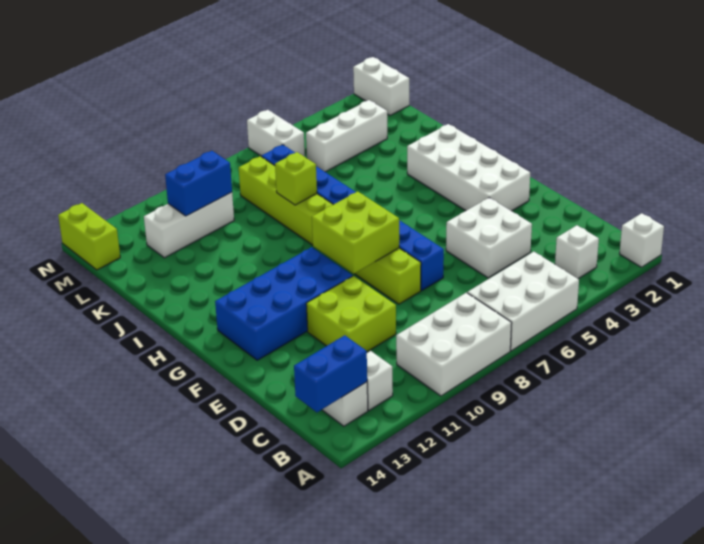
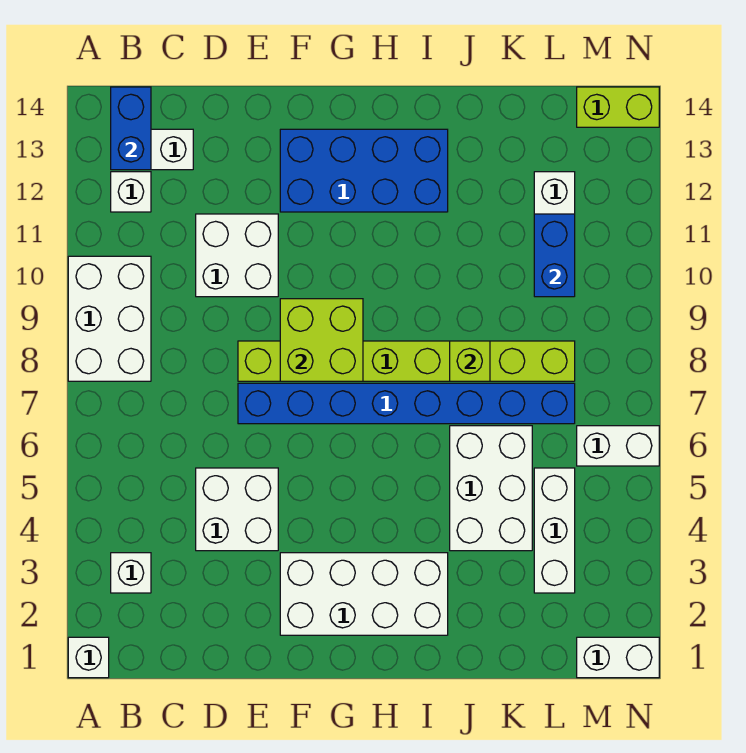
white brick A5:B7 level 1 -> white brick J4:K6 level 1
lime brick D10:E11 level 1 -> white brick D10:E11 level 1
blue brick F10:G13 level 1 -> blue brick F12:I13 level 1

